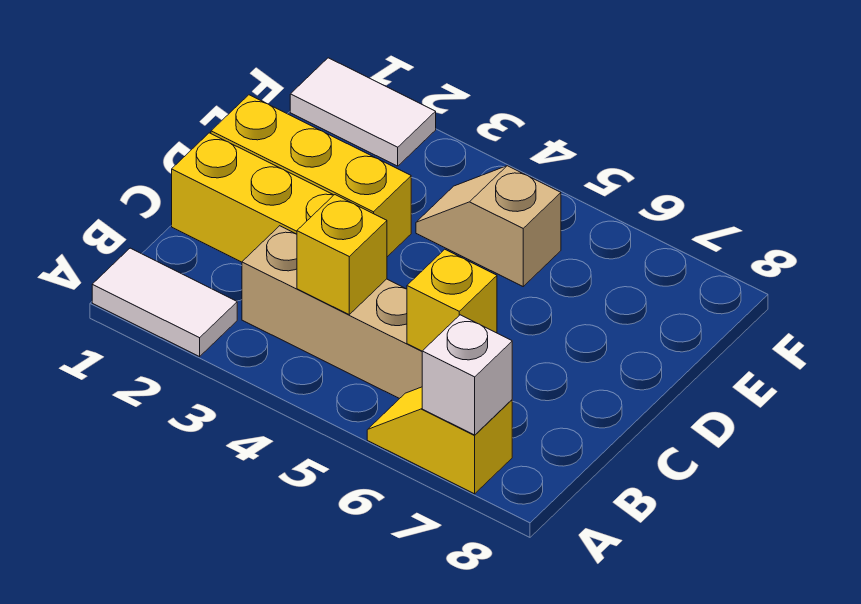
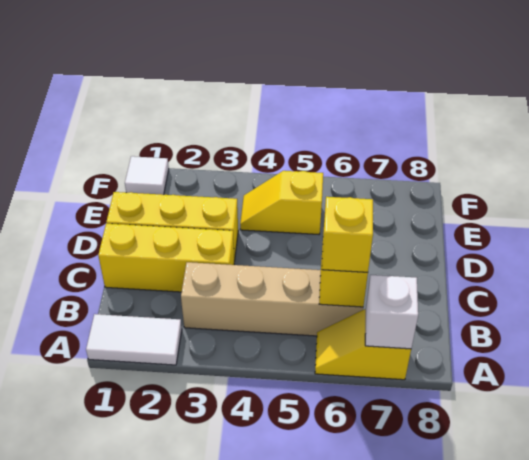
yellow brick B4 level 2 -> yellow brick B6 level 3
tan slope E4:E5 level 1 top 5 -> yellow slope E4:E5 level 1 top 5
white tile F1:F2 level 1 -> white tile F1 level 1

